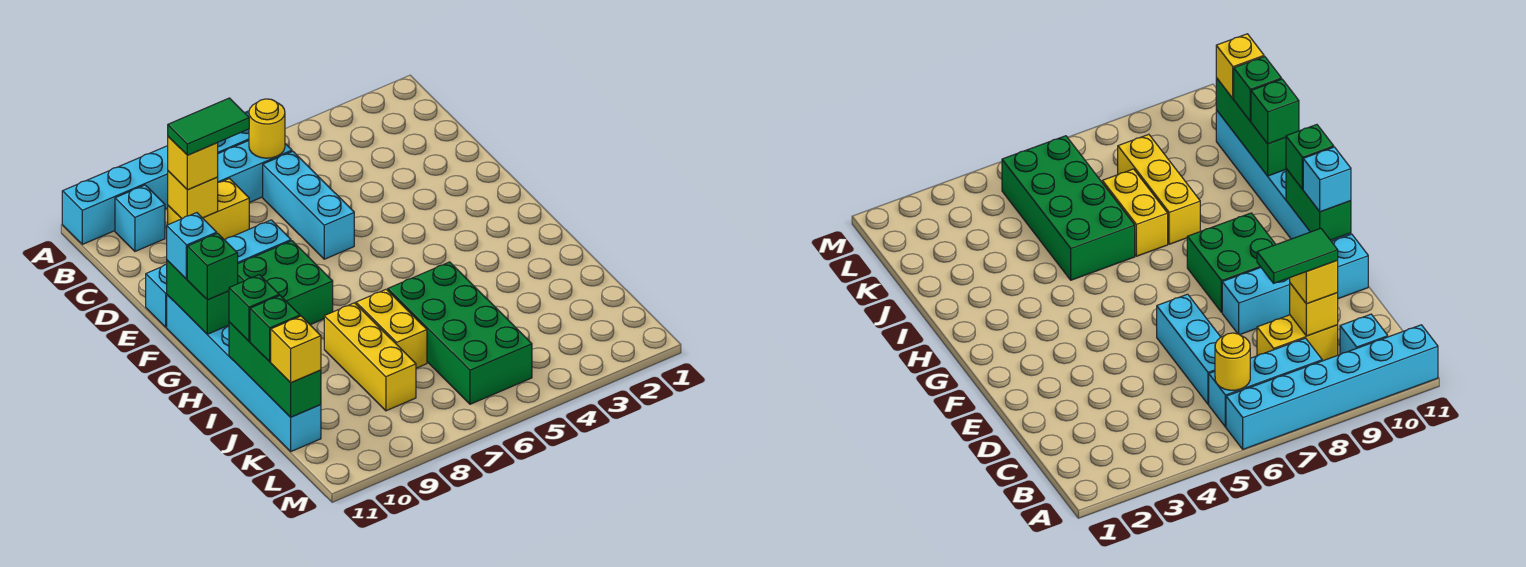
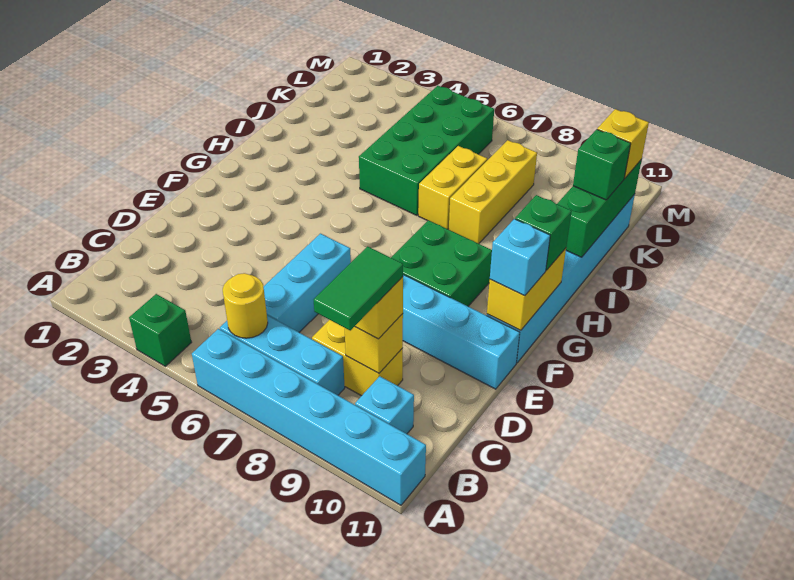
green tile C8:C9 level 4 -> green tile B9:C9 level 4
green brick F11:G11 level 2 -> yellow brick F11:G11 level 2
green brick I11 level 3 -> green brick A4 level 1

